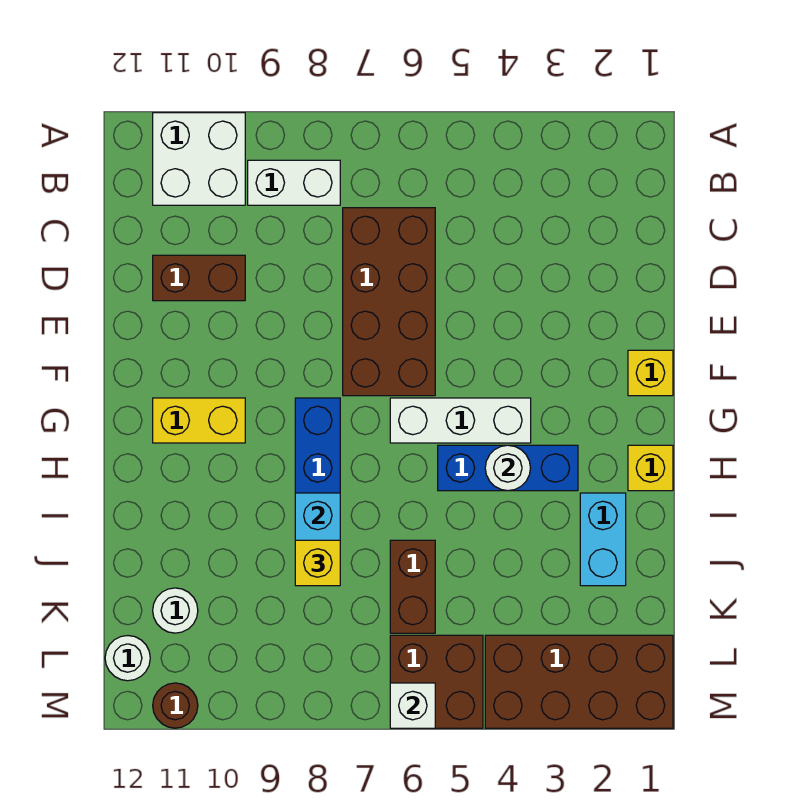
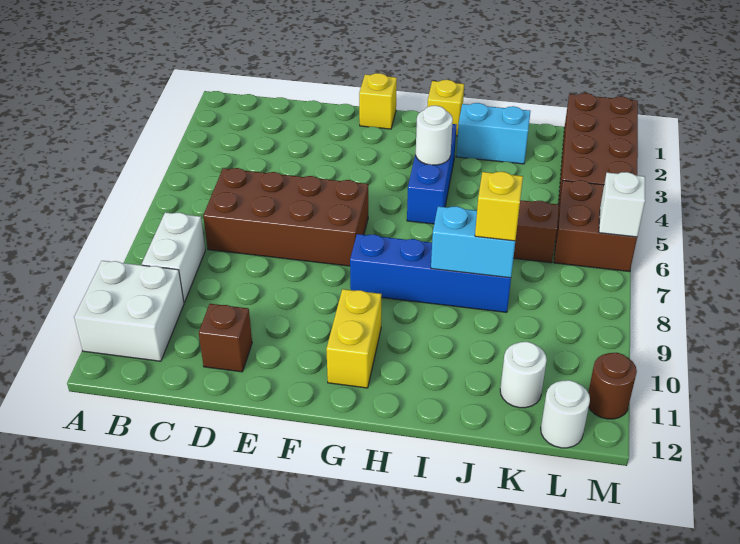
brown brick D10:D11 level 1 -> brown brick D11 level 1
white brick G4:G6 level 1 -> none

